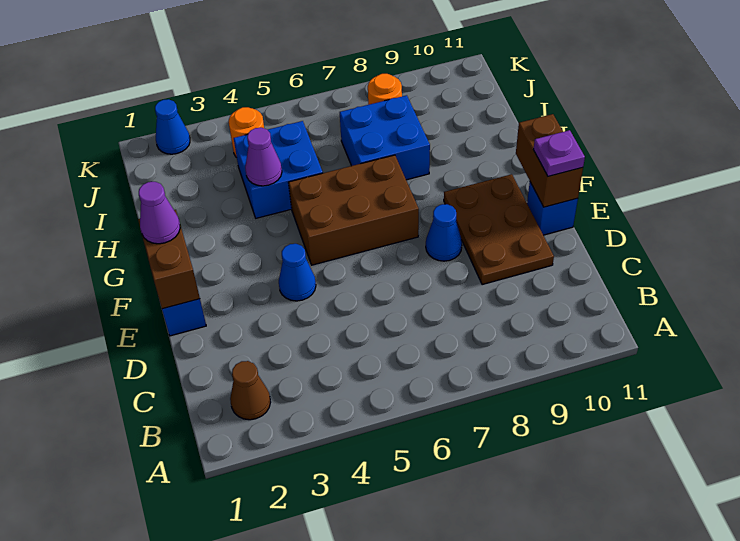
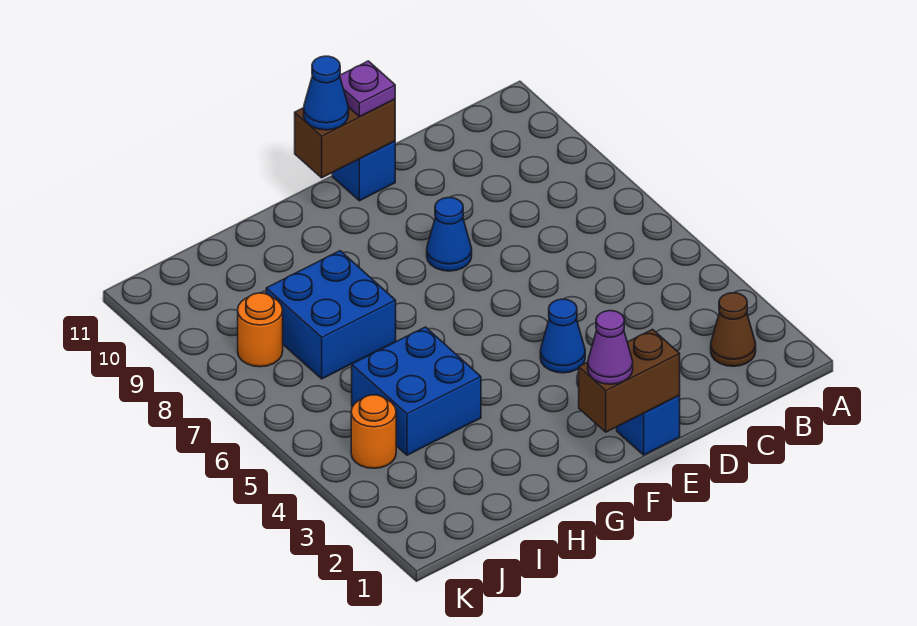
brown plate D9:F10 level 1 -> none
brown brick F5:G7 level 1 -> none
purple cone H4 level 2 -> none
blue cone K2 level 1 -> blue cone F11 level 3

